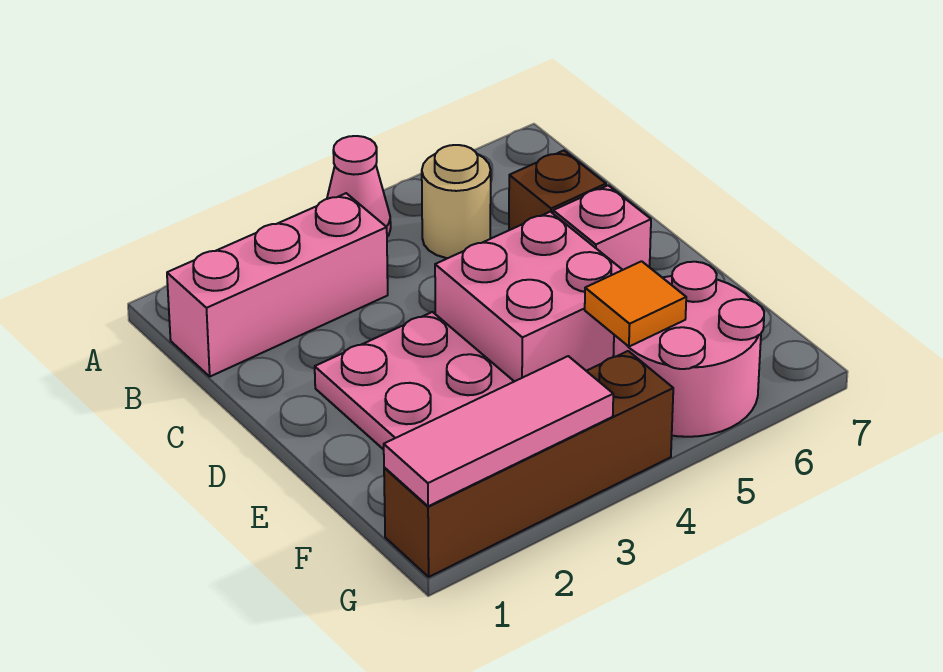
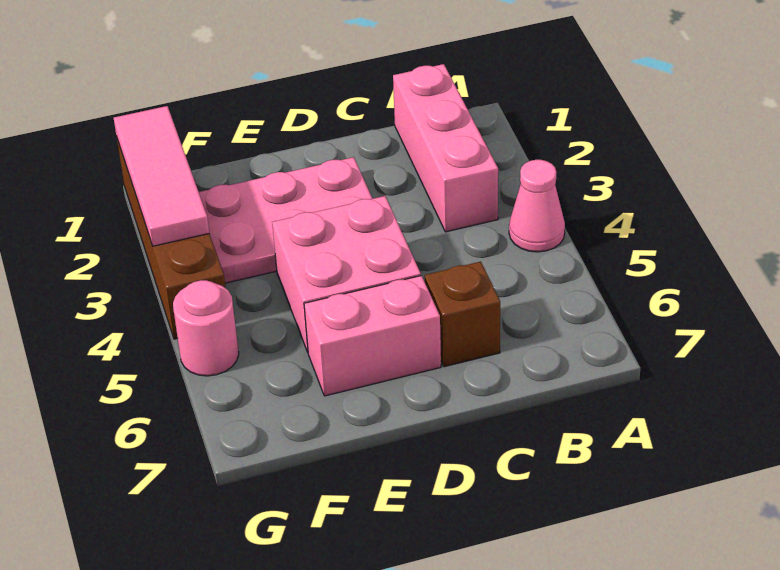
tan round brick B5 level 1 -> none
pink brick D6 level 1 -> pink brick D6:E6 level 1
pink round brick F5:G6 level 1 -> pink round brick G5 level 1
orange tile F5 level 2 -> none

